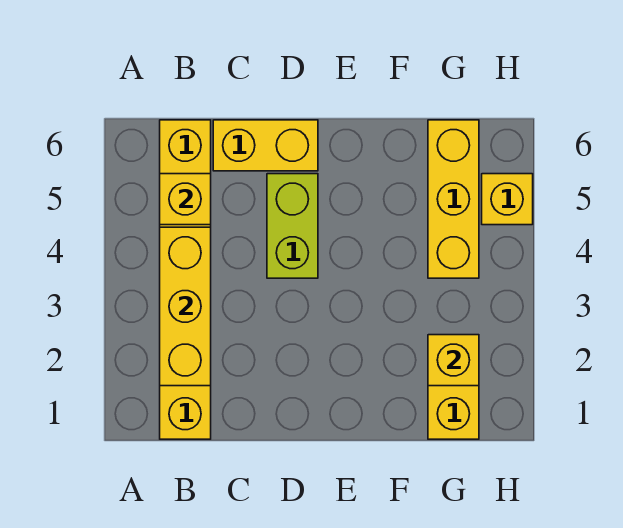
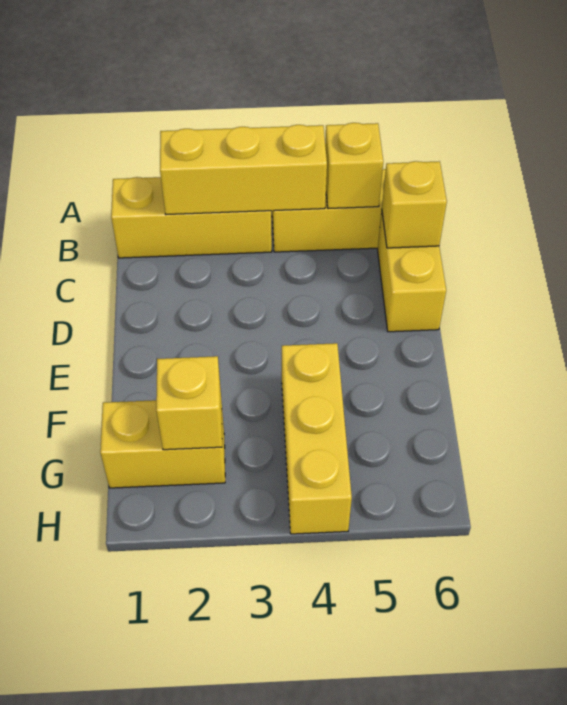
lime brick D4:D5 level 1 -> none
yellow brick G4:G6 level 1 -> yellow brick F4:H4 level 1
yellow brick H5 level 1 -> yellow brick C6 level 2

